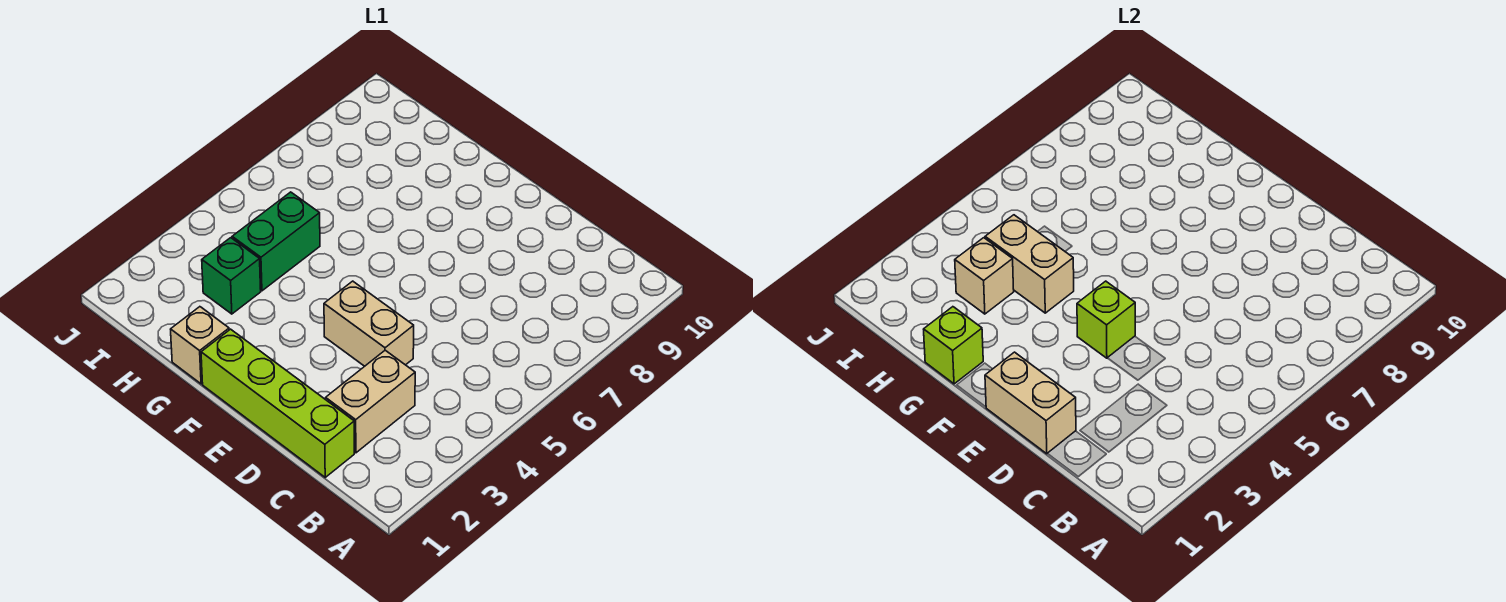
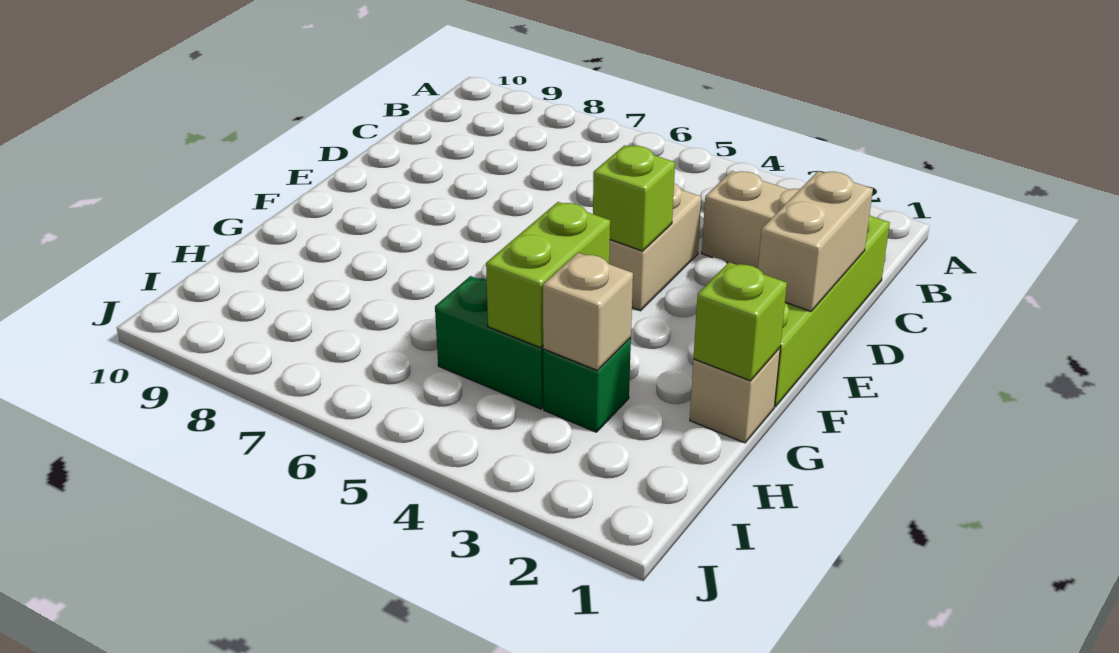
tan brick G4:H4 level 2 -> lime brick G4:H4 level 2

